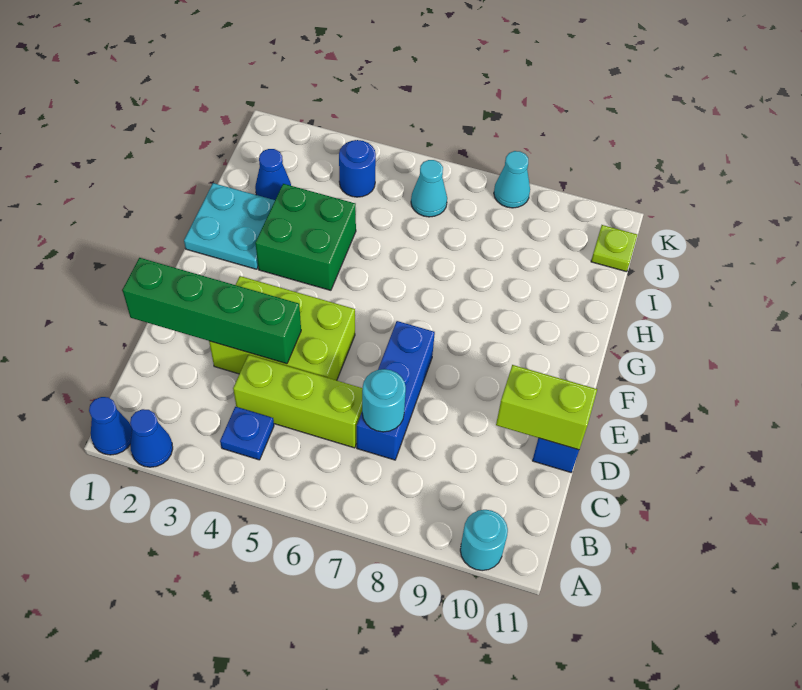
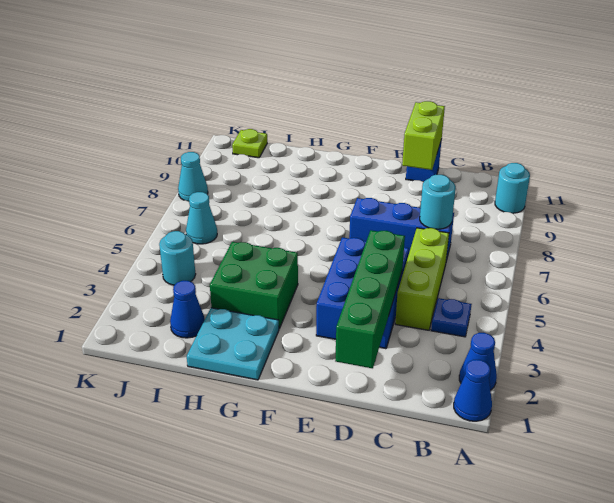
lime brick D3:E5 level 1 -> blue brick D3:E5 level 1
blue round brick J4 level 1 -> cyan round brick J4 level 1

